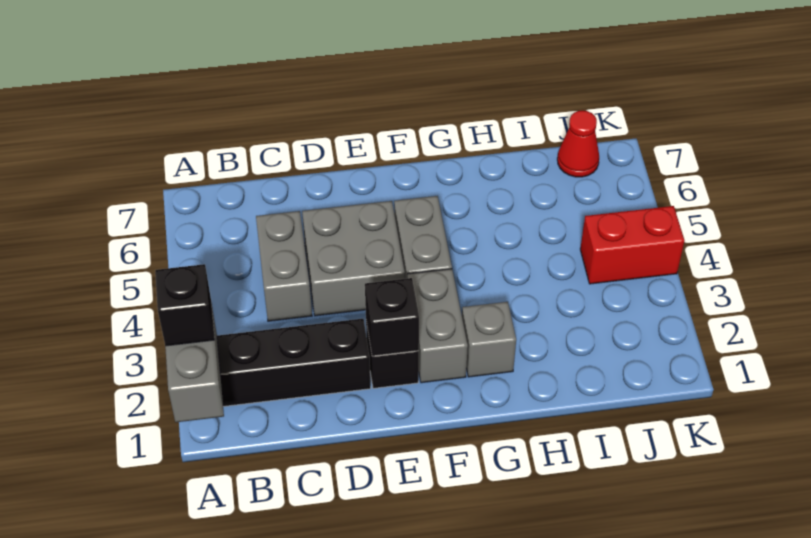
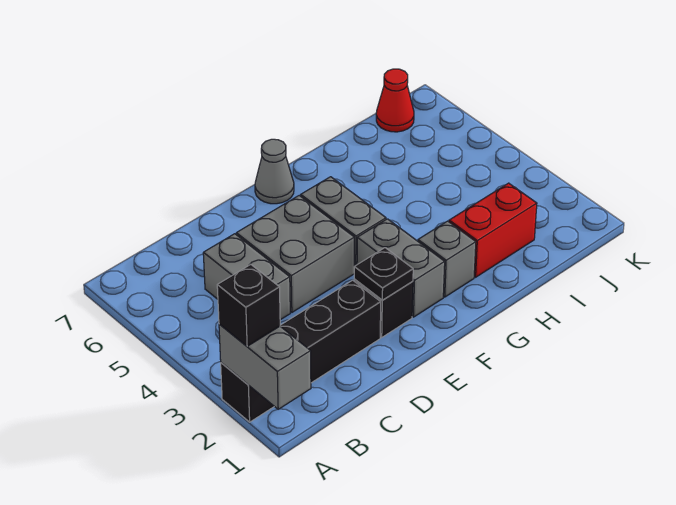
black brick E2 level 2 -> black plate E2 level 2
none -> grey cone F7 level 1
red brick J4:K4 level 1 -> red brick H2:I2 level 1

